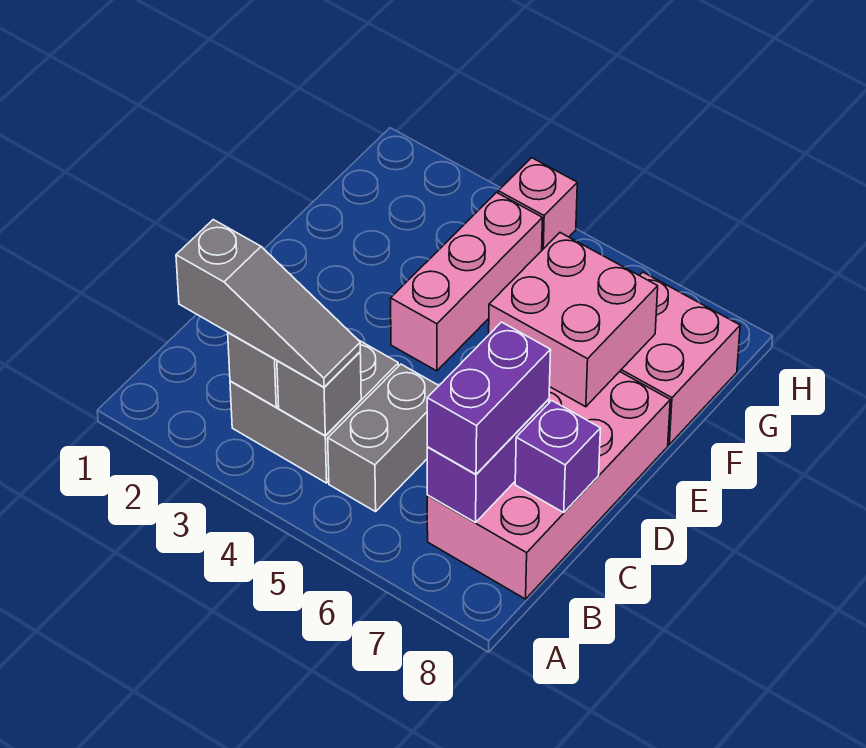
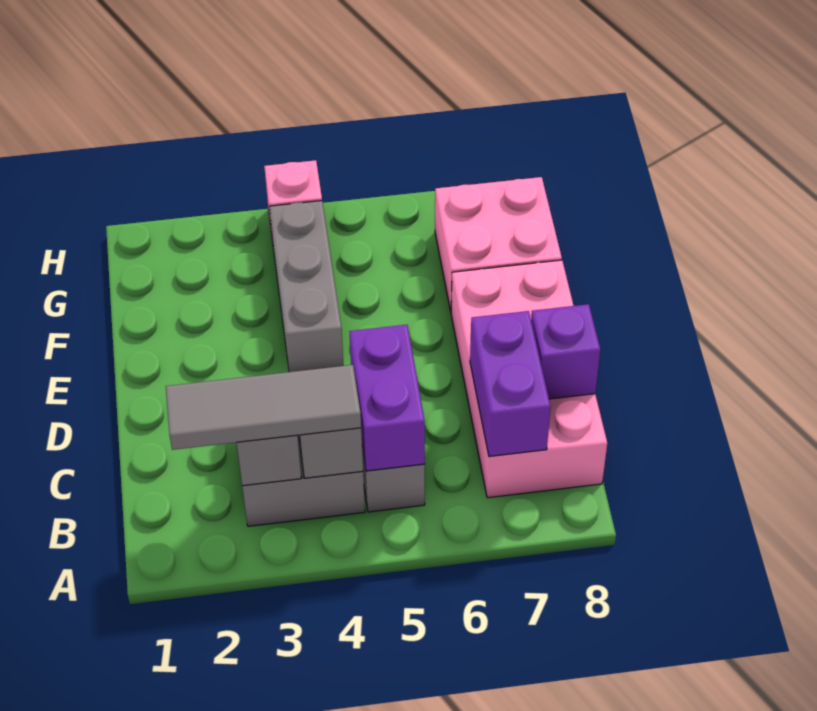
grey slope B2:B4 level 3 top 2 -> grey tile B2:B4 level 3
purple brick B7:C7 level 3 -> purple brick B5:C5 level 2
pink brick E4:G4 level 1 -> grey brick E4:G4 level 1
pink brick E6:F7 level 2 -> none

